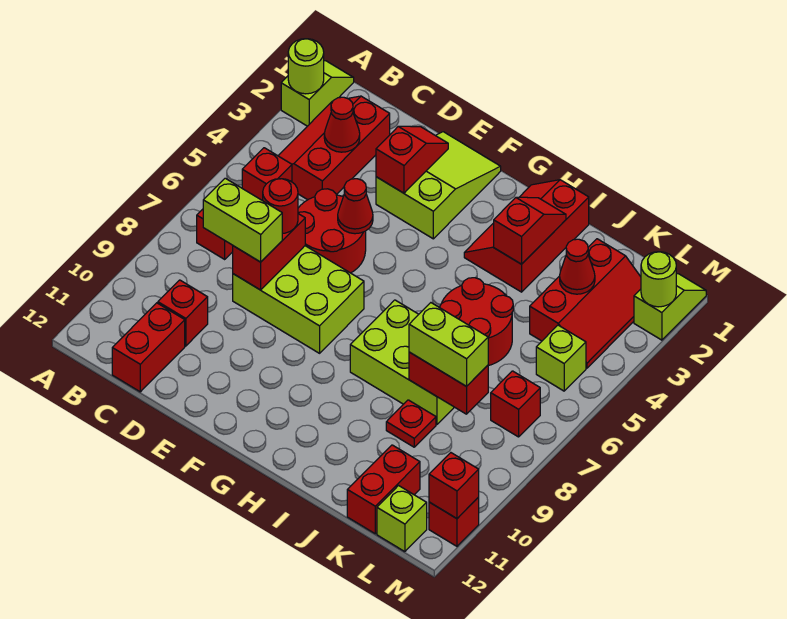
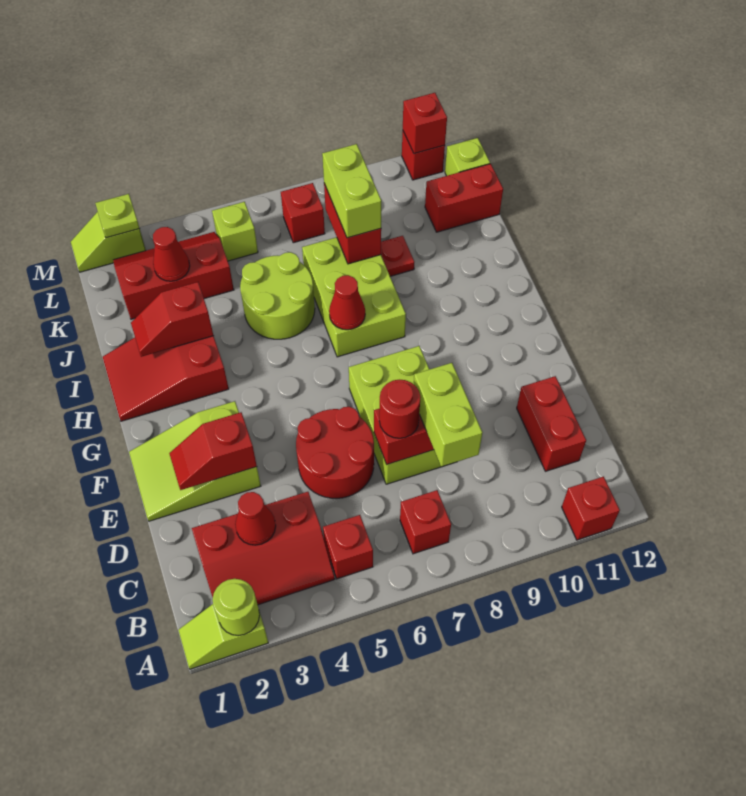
red brick C10 level 1 -> red brick A11 level 1
red brick C11:C12 level 1 -> red brick C11:D11 level 1
red cone E5 level 2 -> red cone H7 level 2
red slope H1:I3 level 1 top I -> red slope H1:I3 level 1 top 3
red round brick I5:J6 level 1 -> lime round brick I5:J6 level 1
lime round brick M2 level 2 -> lime plate M2 level 2

